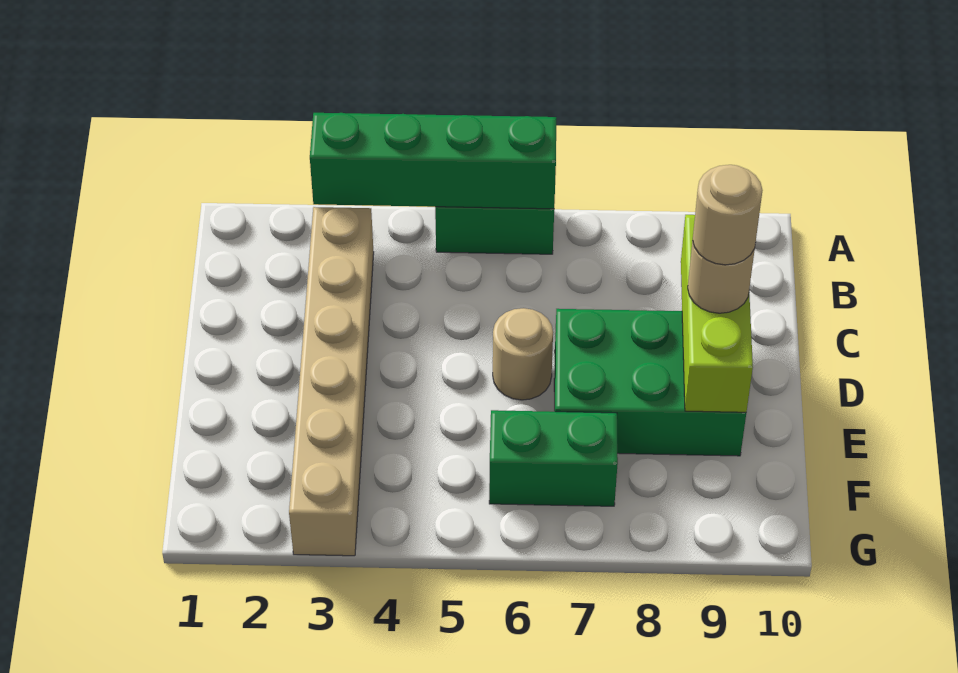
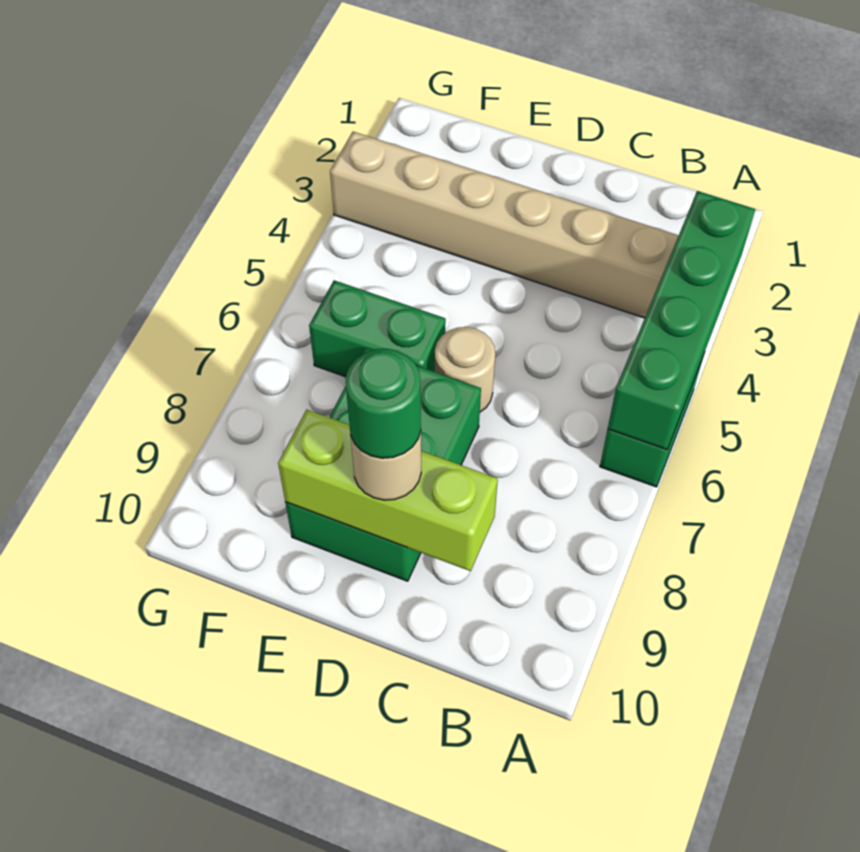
tan round brick D9 level 4 -> green round brick D9 level 4
green brick F6:F7 level 1 -> green brick E6:F6 level 1

